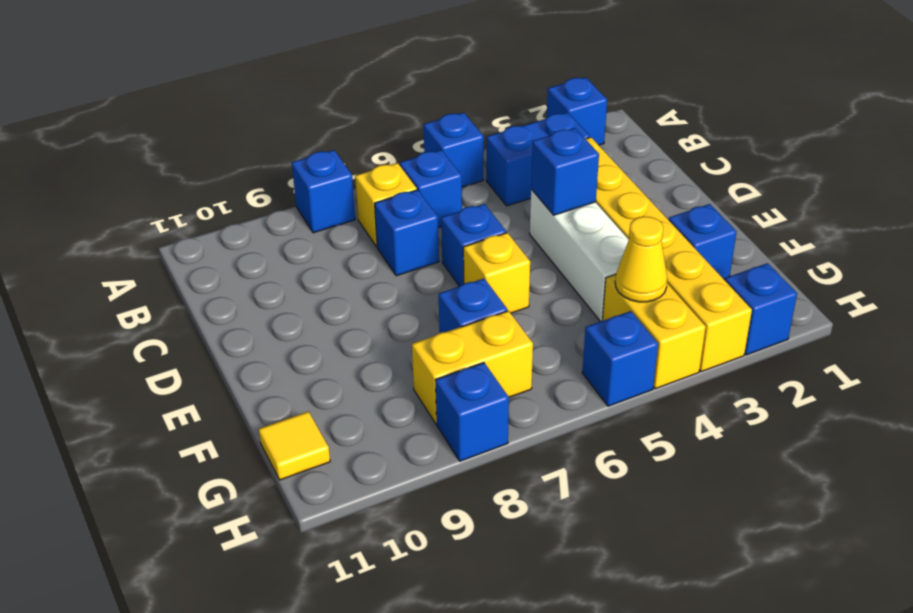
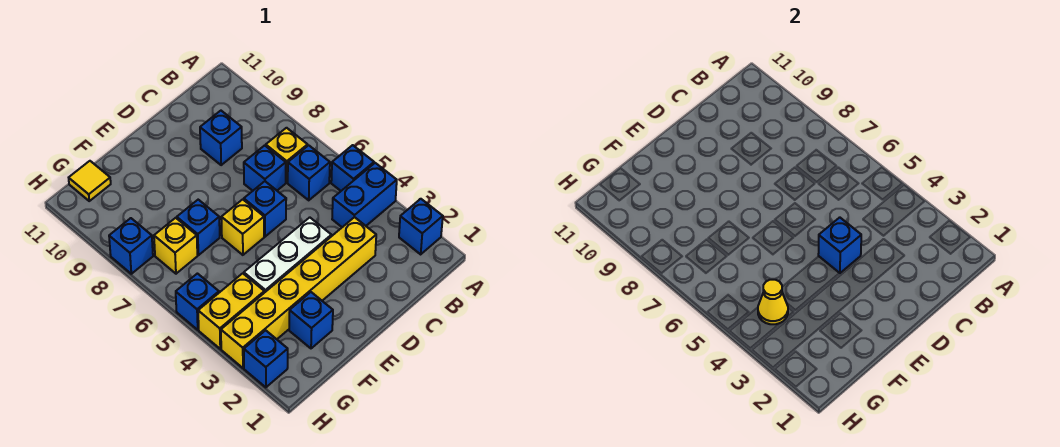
blue brick A8 level 1 -> blue brick C9 level 1
blue brick B3:B4 level 1 -> blue brick A4:B4 level 1
yellow brick G7:G8 level 1 -> yellow brick G7 level 1

